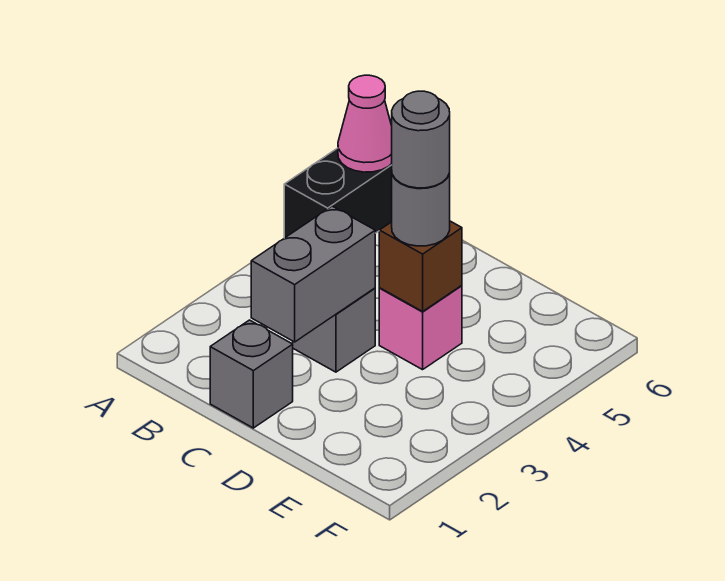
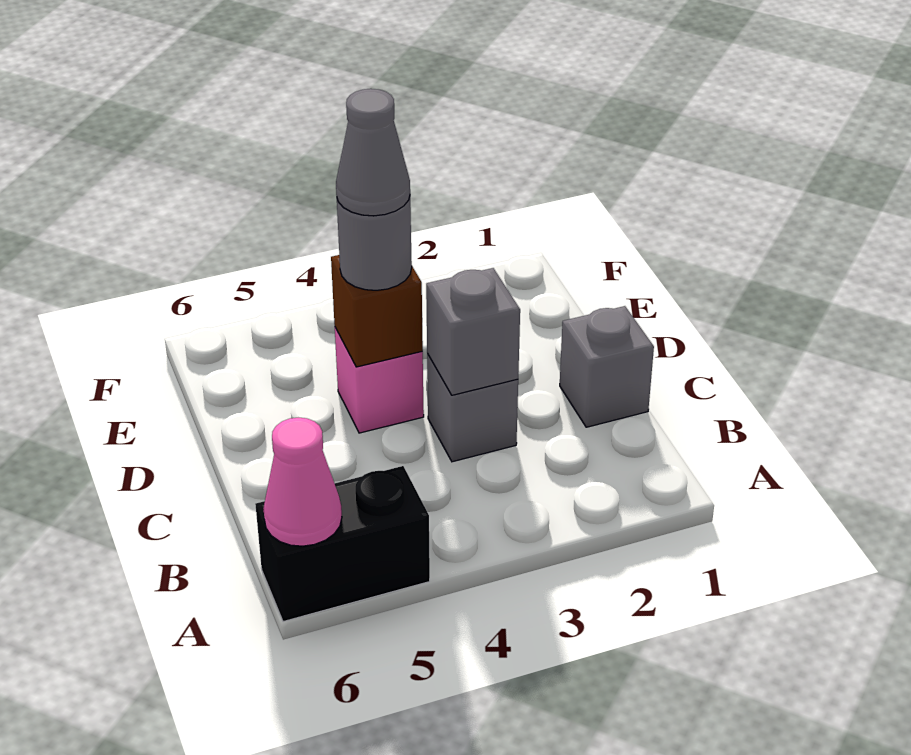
grey brick C2:C3 level 2 -> grey brick C3 level 2
grey round brick D4 level 4 -> grey cone D4 level 4

